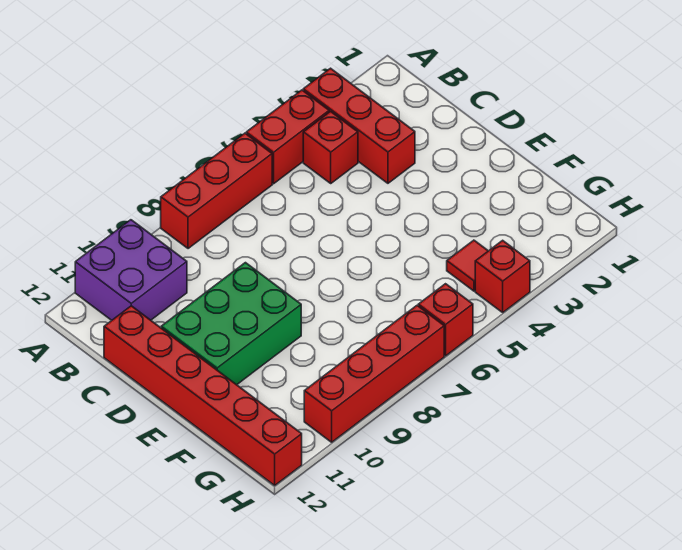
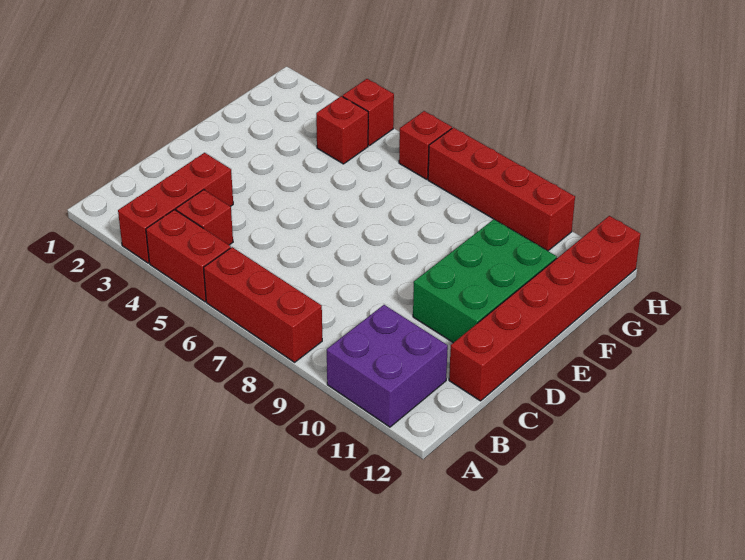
green brick D9:E11 level 1 -> green brick D10:F11 level 1
red tile G4 level 1 -> red brick G4 level 1

